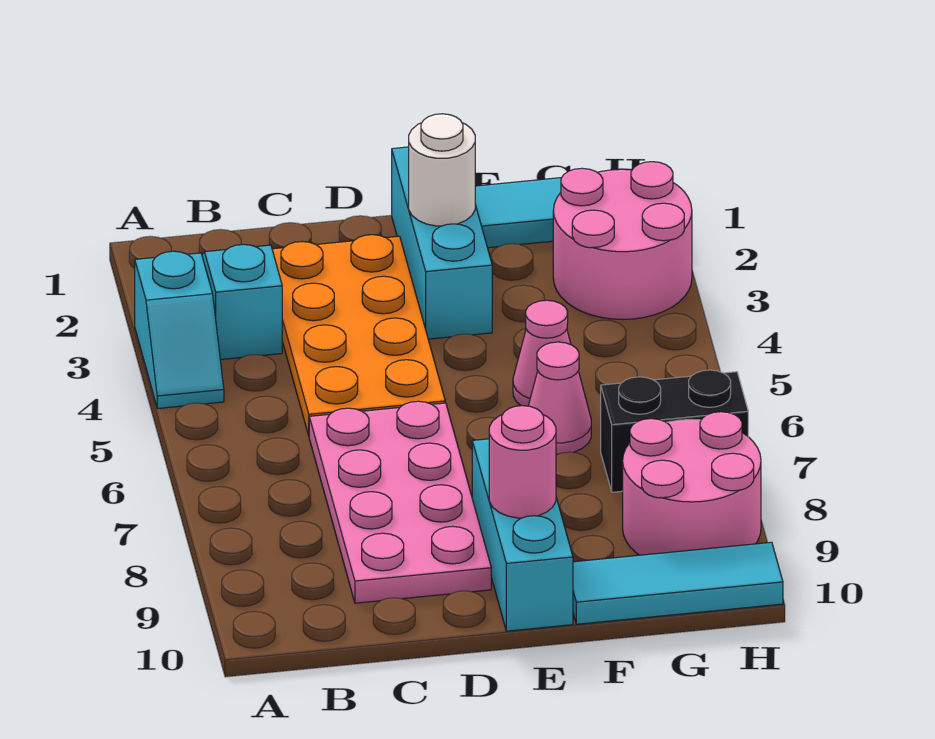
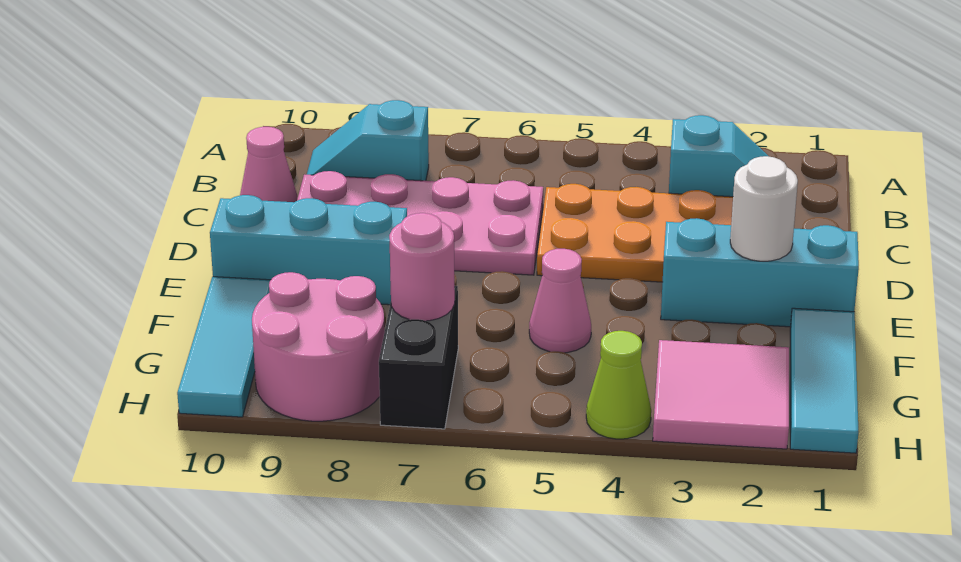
cyan slope A3:A4 level 1 top 3 -> cyan slope B8:B9 level 1 top 8
pink round brick E9 level 2 -> pink round brick G7 level 2
pink cone F6 level 1 -> pink cone C10 level 1
pink round brick G2:H3 level 1 -> pink tile G2:H3 level 1
none -> lime cone H4 level 1

